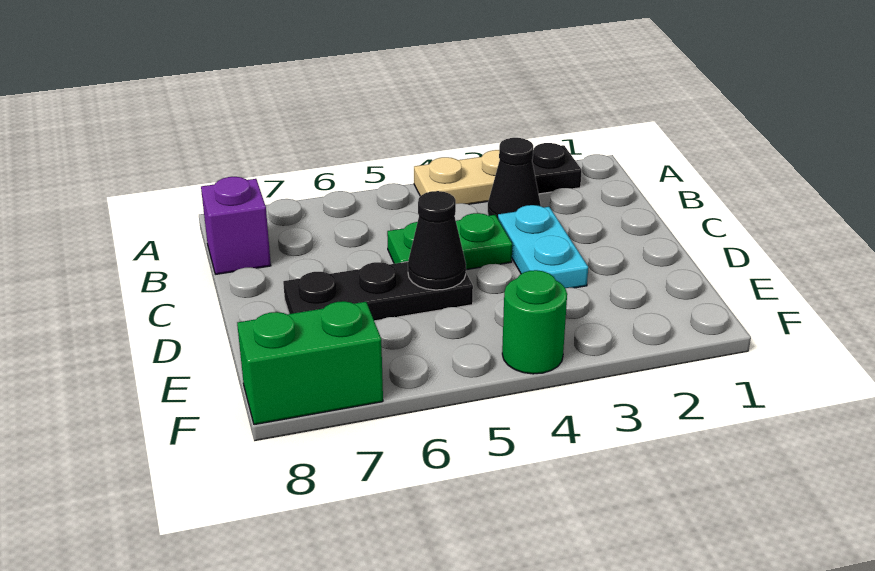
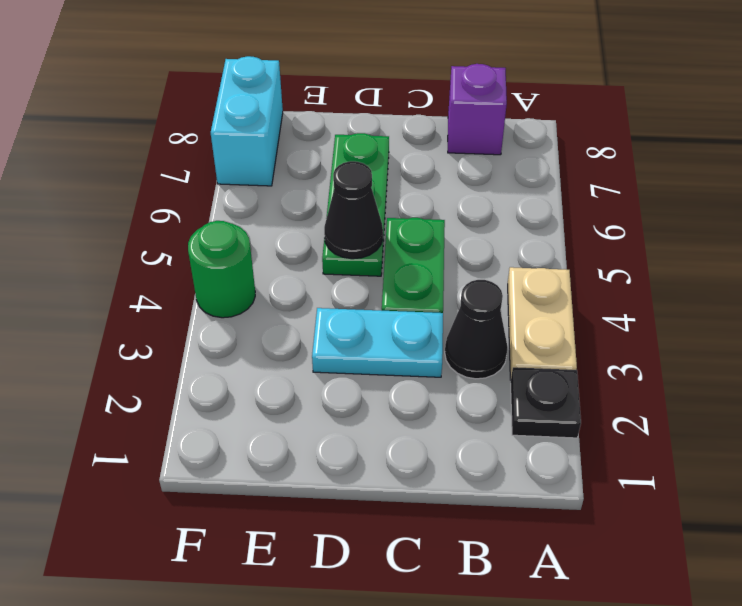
black plate D5:D7 level 1 -> green plate D5:D7 level 1
green brick F7:F8 level 1 -> cyan brick F7:F8 level 1

